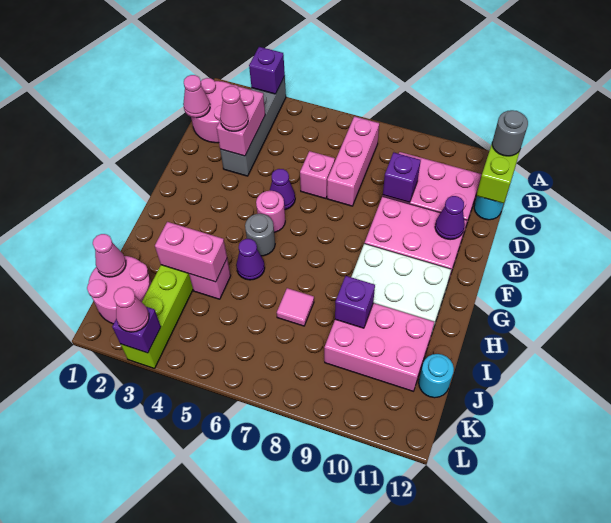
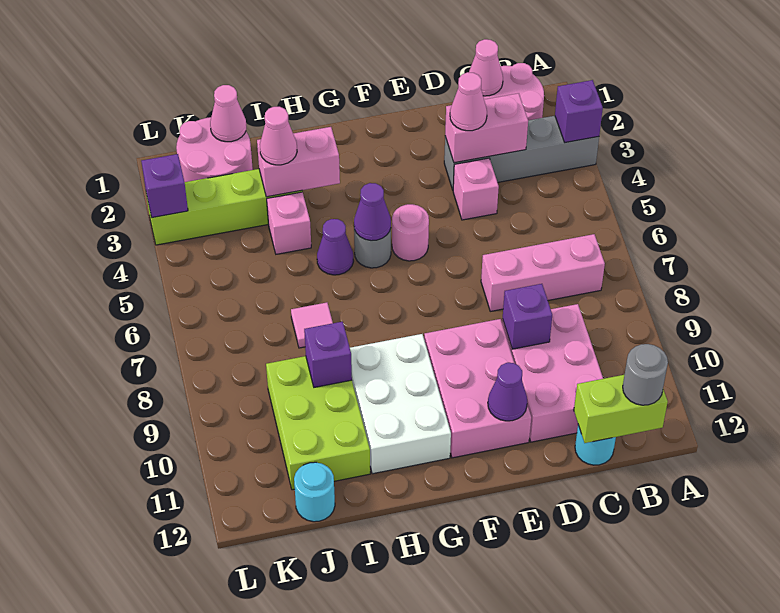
pink brick D6 level 1 -> pink brick D4 level 1
purple cone E5 level 1 -> purple cone G5 level 2
pink brick I3:I4 level 2 -> pink brick H3:I3 level 2
pink brick I9:J11 level 1 -> lime brick I9:J11 level 1
pink cone L3 level 3 -> pink cone I3 level 3

